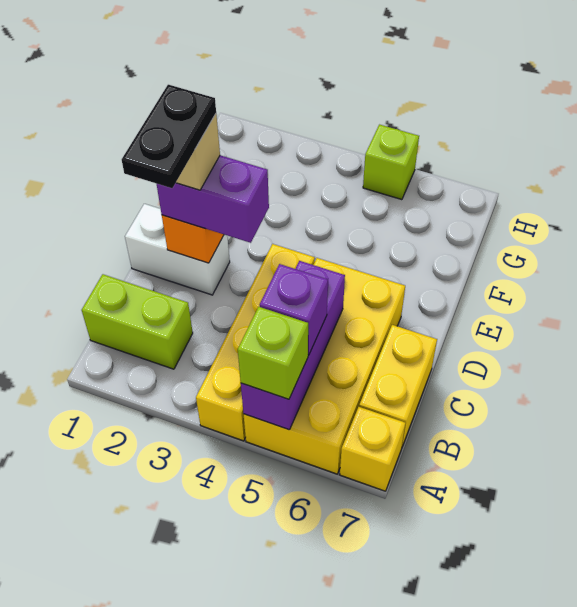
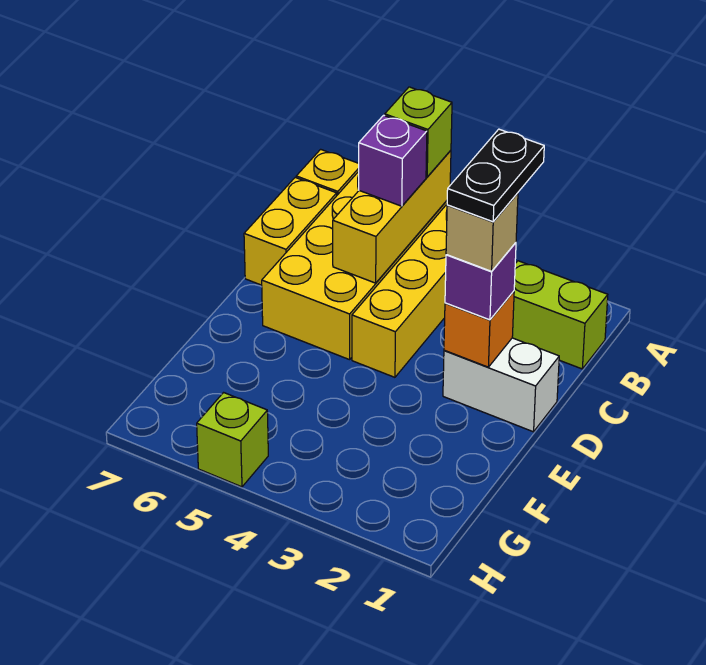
purple brick A5:C5 level 2 -> yellow brick A5:C5 level 2
purple brick D2:D3 level 3 -> purple brick D2 level 3

